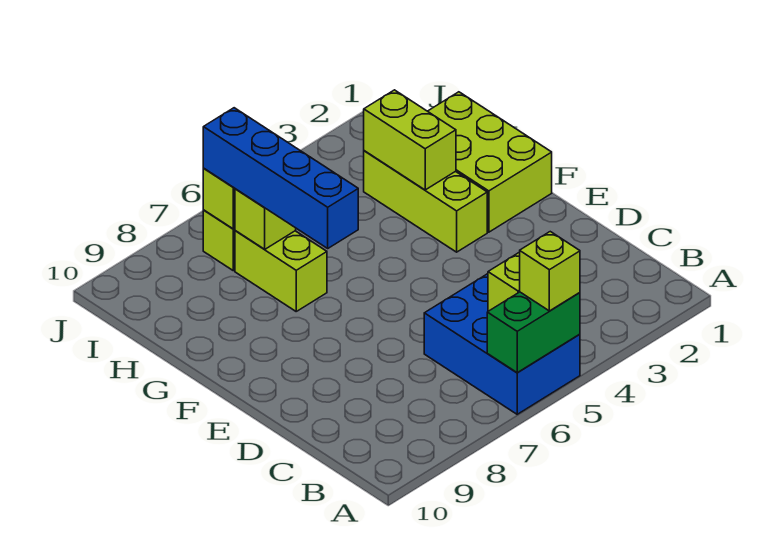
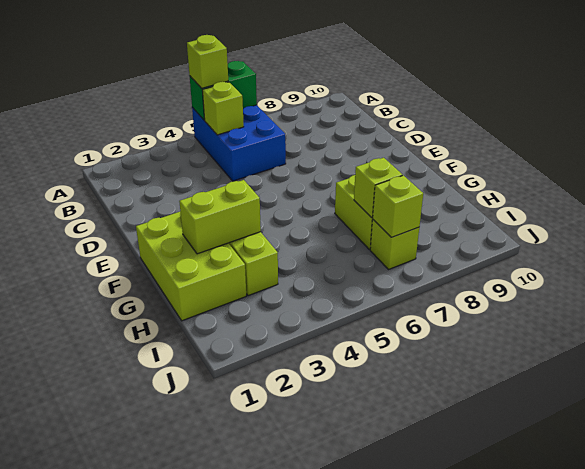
blue brick F7:I7 level 3 -> none
lime brick G3:H3 level 2 -> lime brick G2:G3 level 2

